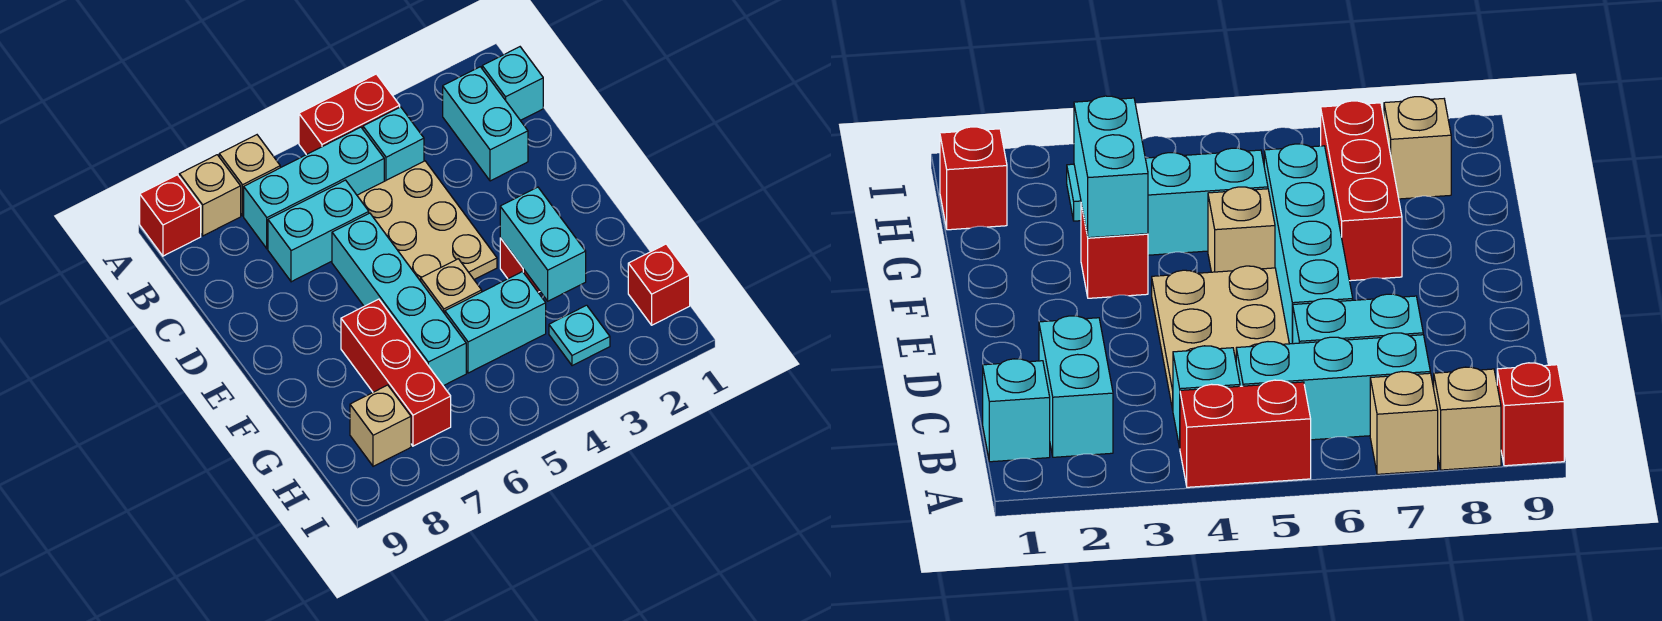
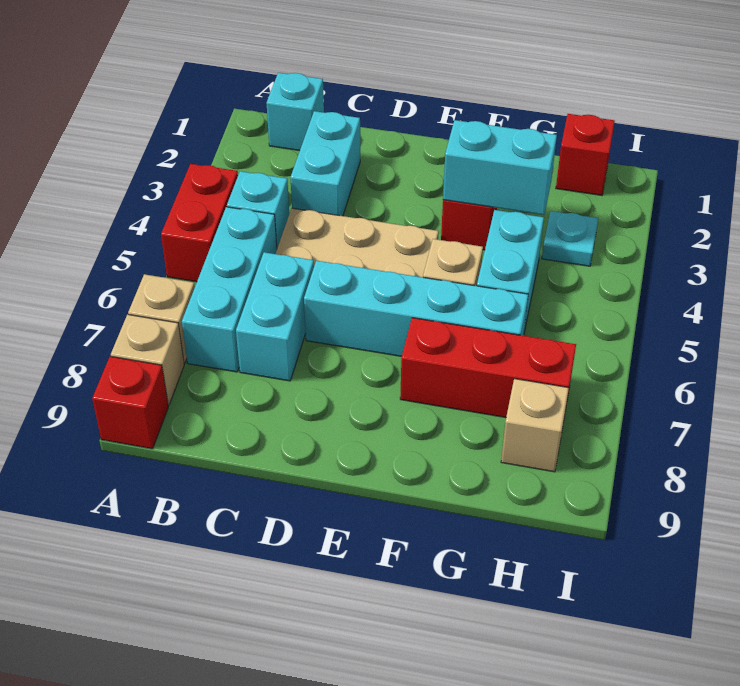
cyan brick B2:C2 level 1 -> cyan brick C2:C3 level 1

